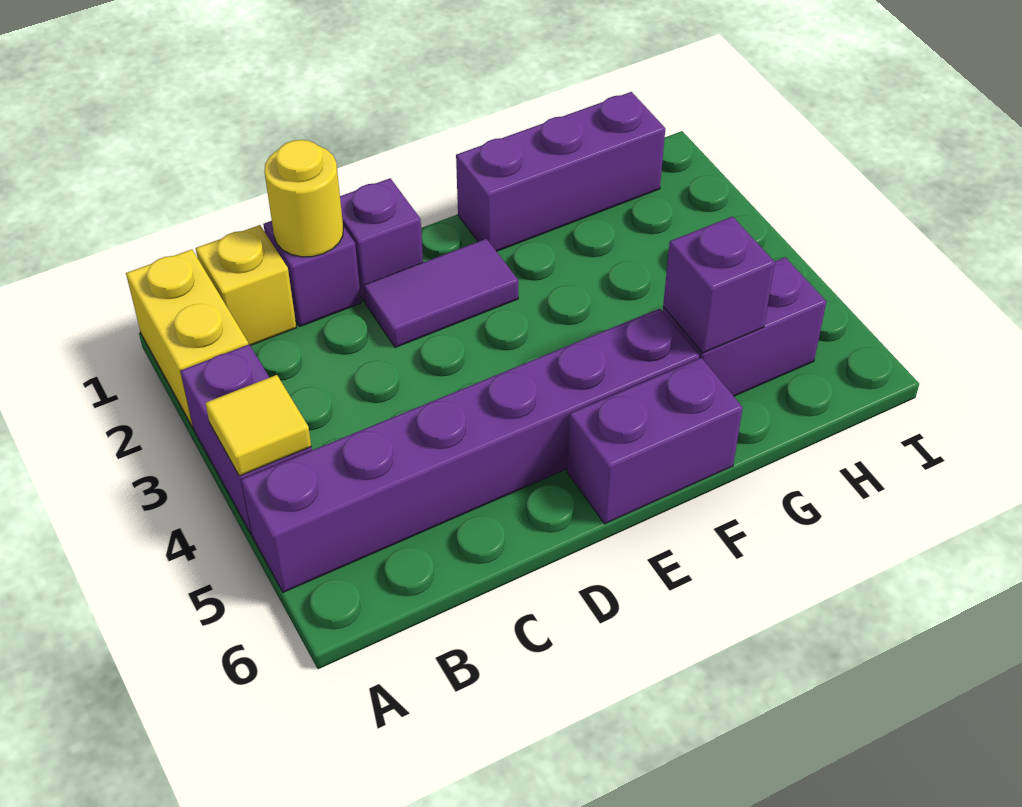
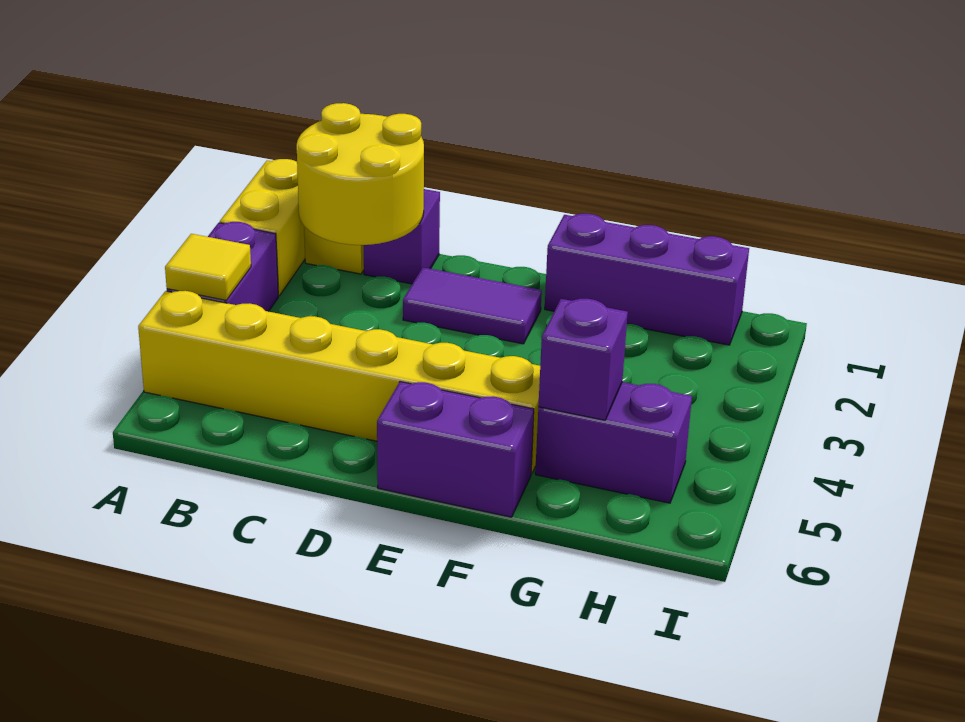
purple brick A5:F5 level 1 -> yellow brick A5:F5 level 1
yellow round brick C1 level 2 -> yellow round brick B1:C2 level 2
purple brick D1 level 1 -> none

